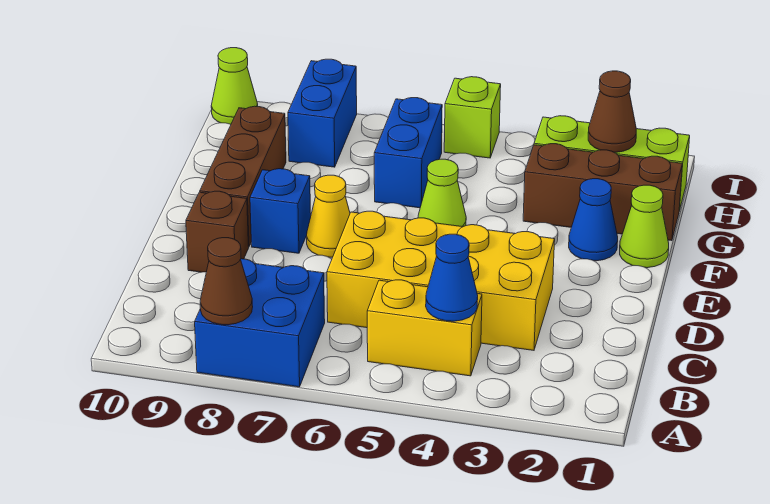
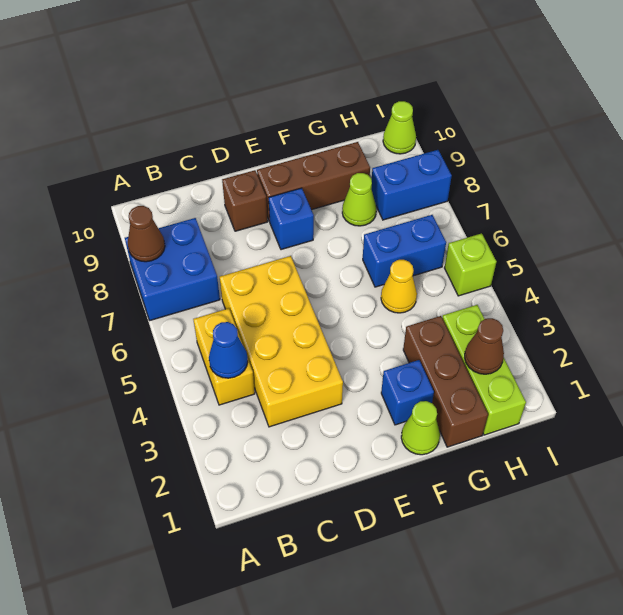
yellow cone E7 level 1 -> yellow cone G5 level 1
blue cone F2 level 1 -> blue brick F2 level 1
lime cone F5 level 1 -> lime cone G8 level 1

